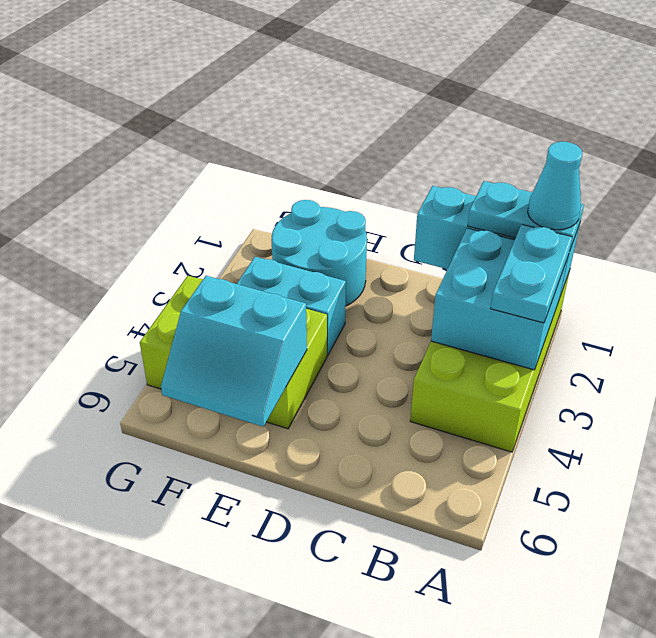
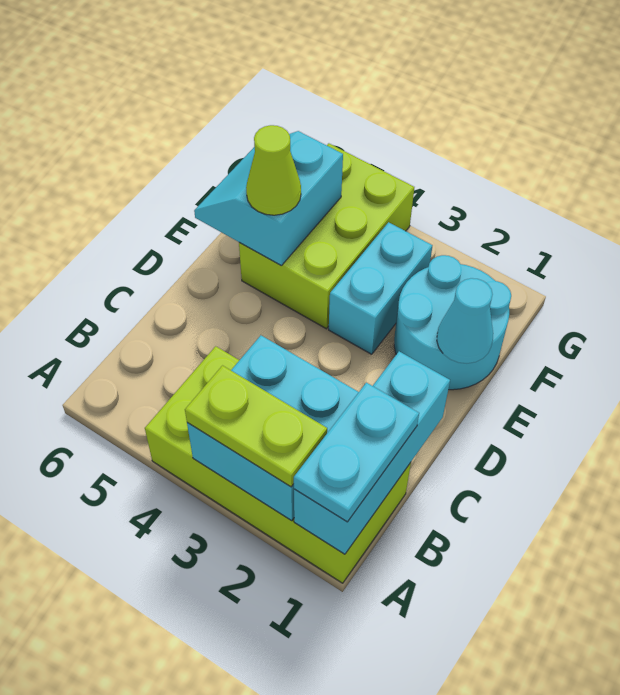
cyan cone A1 level 4 -> cyan cone E1 level 2
cyan plate A2:A3 level 3 -> lime plate A2:A3 level 3
none -> lime cone E5 level 3

